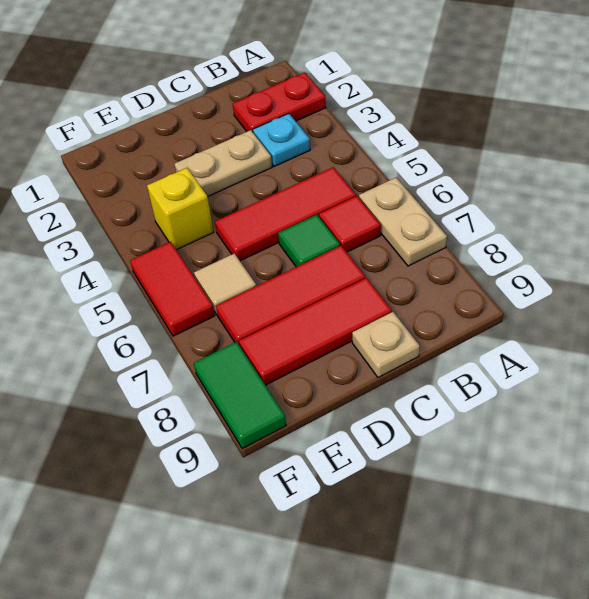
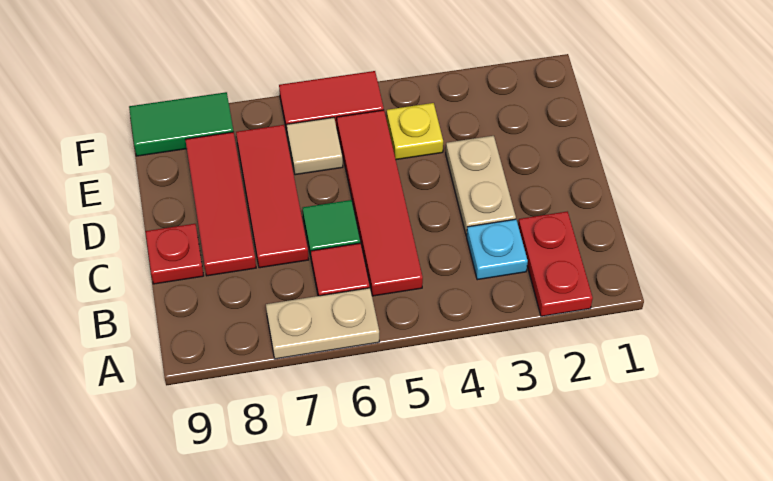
red tile B5:D5 level 1 -> red tile B5:E5 level 1
tan plate C9 level 1 -> red plate C9 level 1
yellow brick E4 level 1 -> yellow plate E4 level 1

